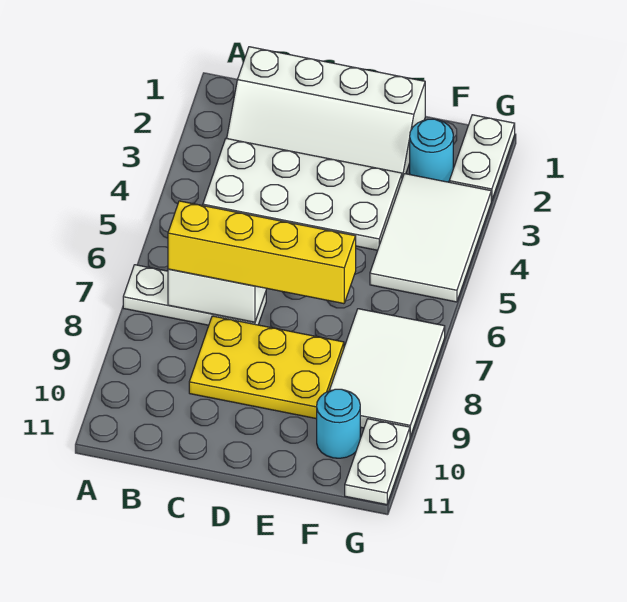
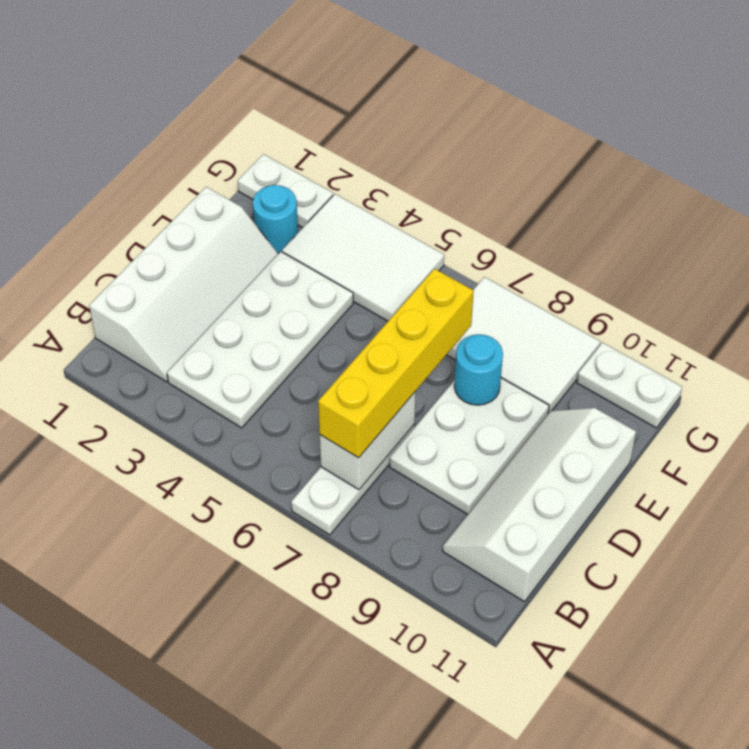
none -> white slope B10:E11 level 1 top 11
yellow plate C8:E9 level 1 -> white plate C8:E9 level 1
cyan round brick F10 level 1 -> cyan round brick E8 level 2

